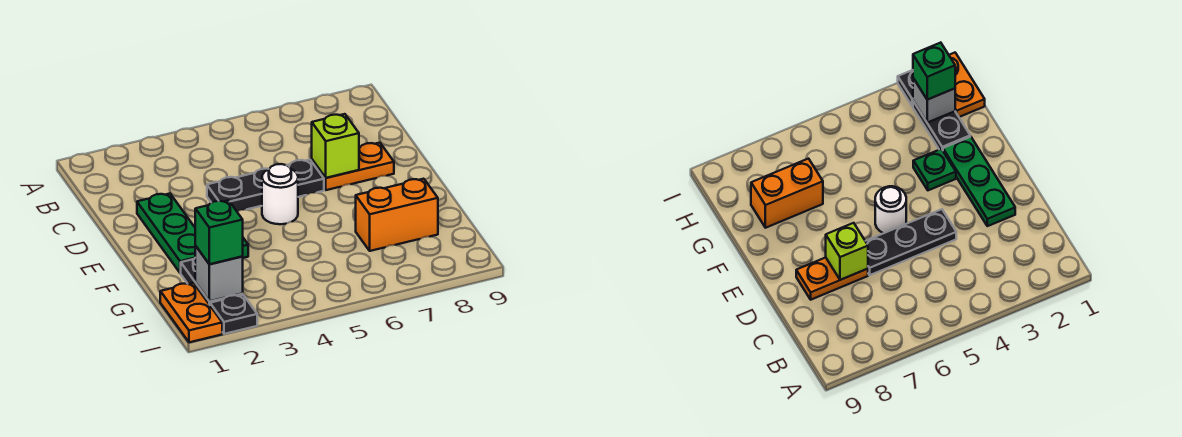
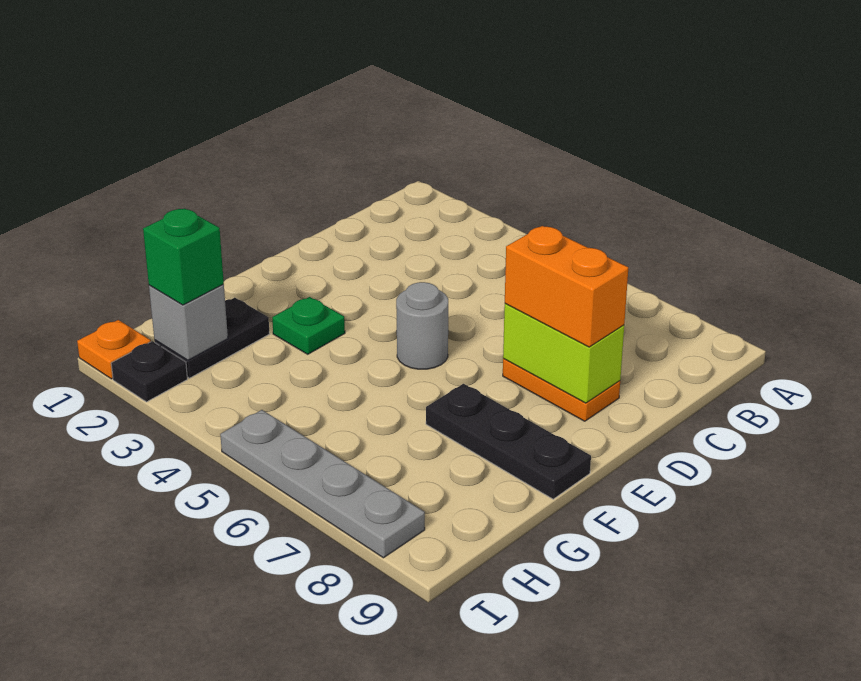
green plate D2:F2 level 1 -> none
black plate D4:D6 level 1 -> black plate F7:F9 level 1
lime brick D7 level 2 -> lime brick D7:D8 level 2
white round brick E5 level 1 -> grey round brick E5 level 1
orange brick G7:G8 level 1 -> orange brick D7:D8 level 3
orange plate H1:I1 level 1 -> orange plate I1 level 1
none -> grey plate I5:I8 level 1

